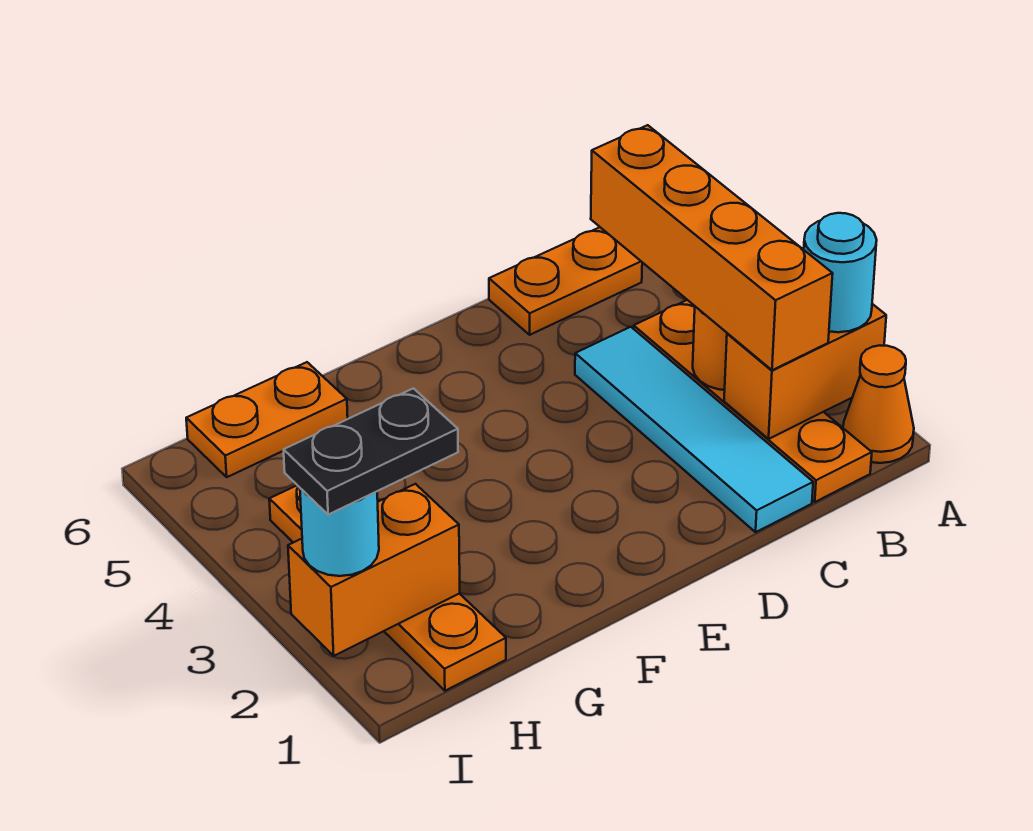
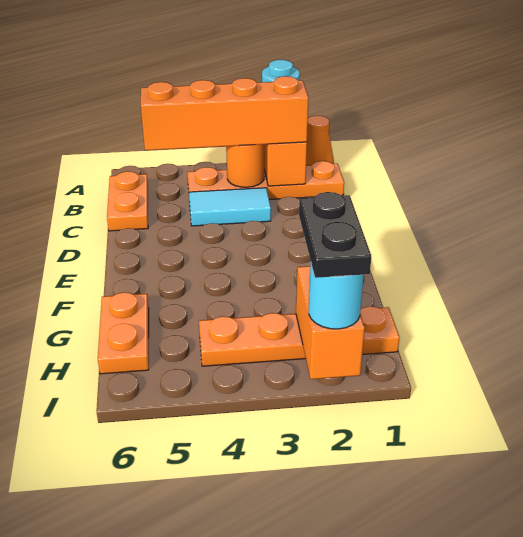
cyan tile C1:C4 level 1 -> cyan tile C3:C4 level 1

